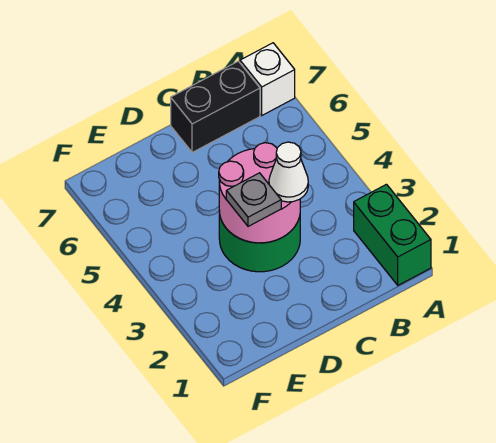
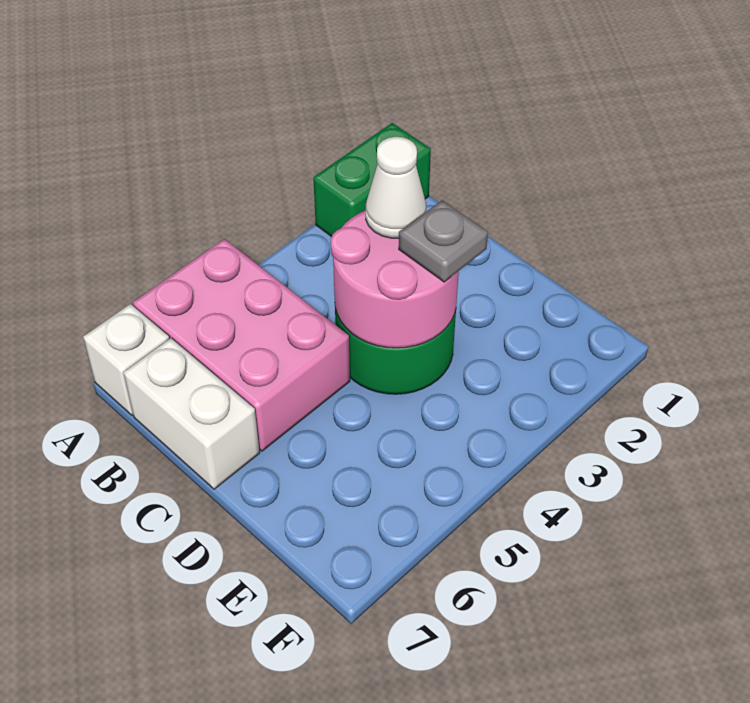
none -> pink brick A5:C6 level 1
black brick B7:C7 level 1 -> white brick B7:C7 level 1

